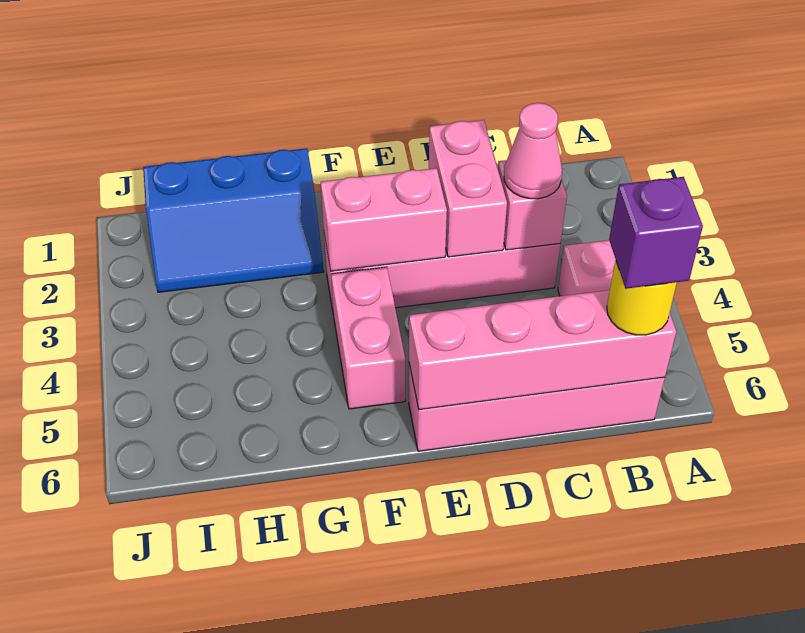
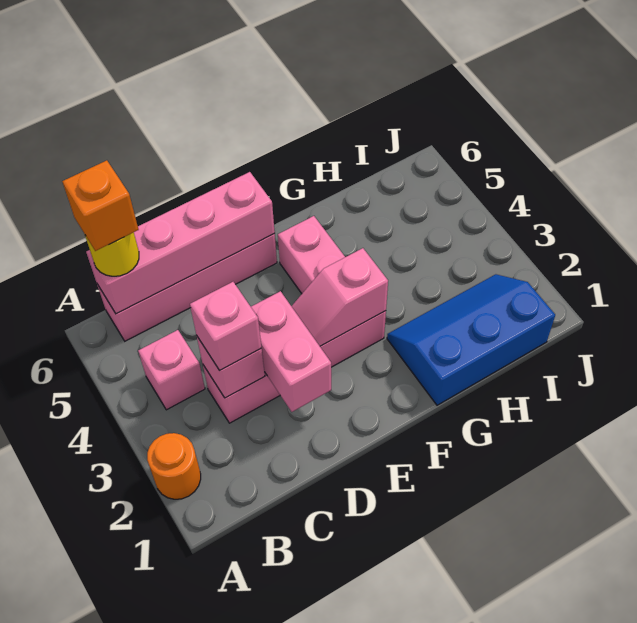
none -> orange round brick A2 level 1
purple brick B6 level 4 -> orange brick B6 level 4
pink cone C3 level 3 -> pink brick C3 level 3
pink brick E3:F3 level 2 -> pink slope E3:F3 level 2 top F

